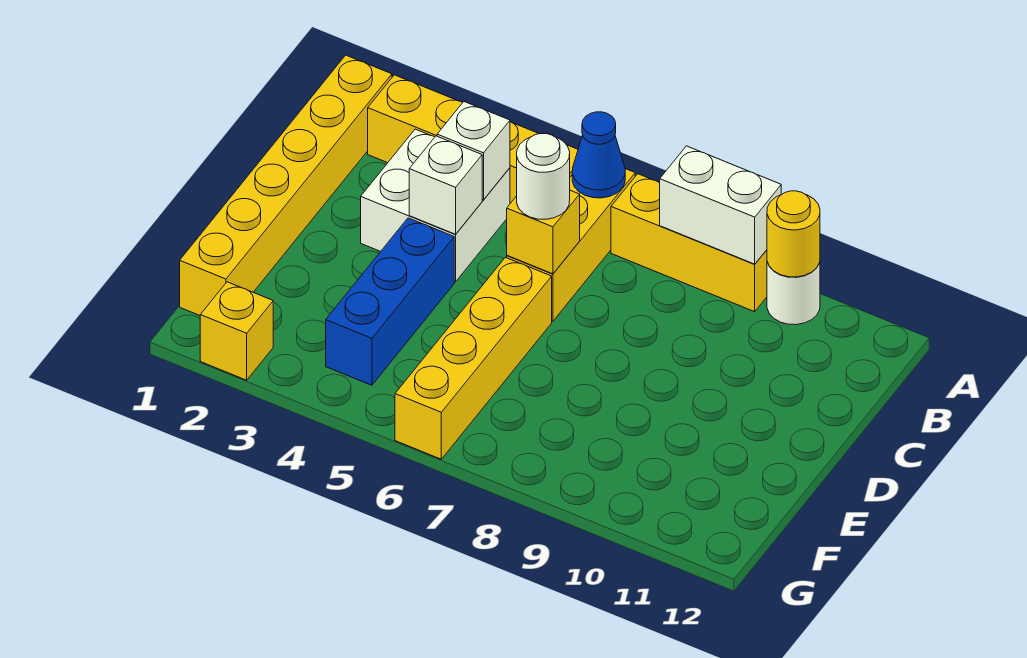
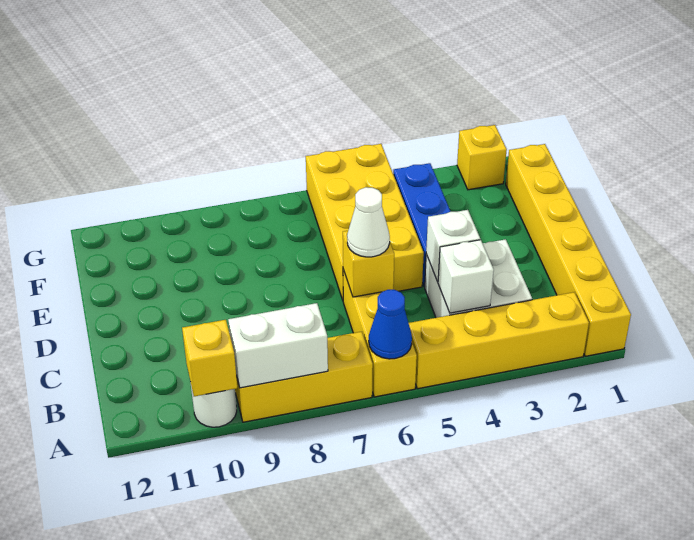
yellow round brick A10 level 2 -> yellow brick A10 level 2
white round brick C6 level 3 -> white cone C6 level 3
yellow brick D6:G6 level 1 -> yellow brick D5:G6 level 1

